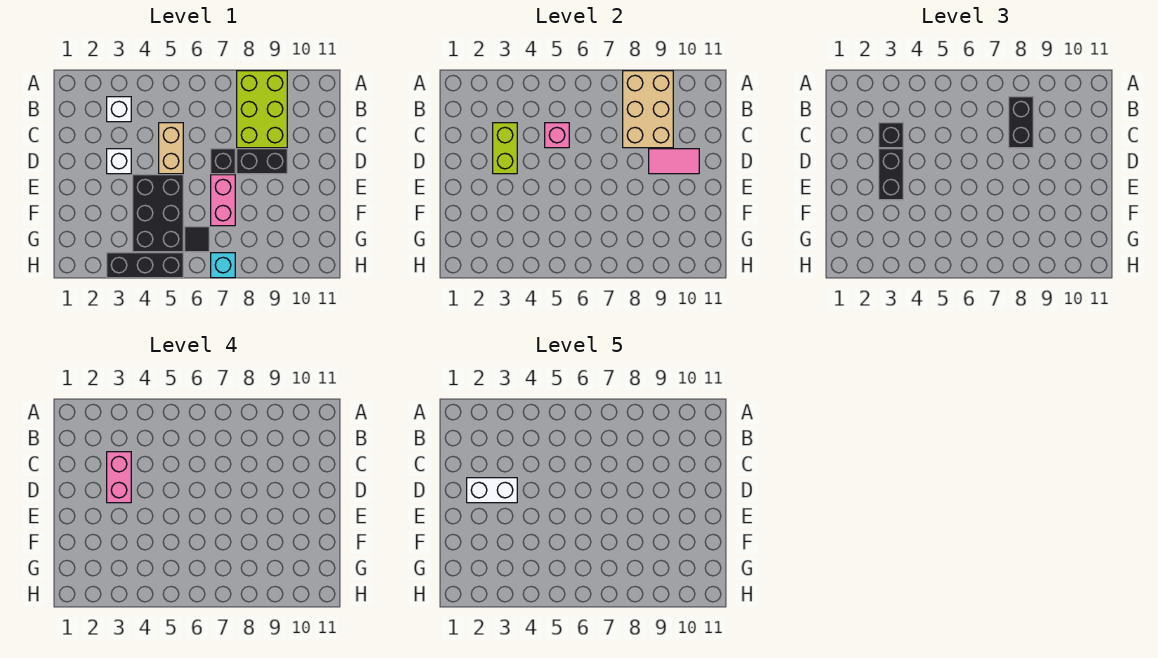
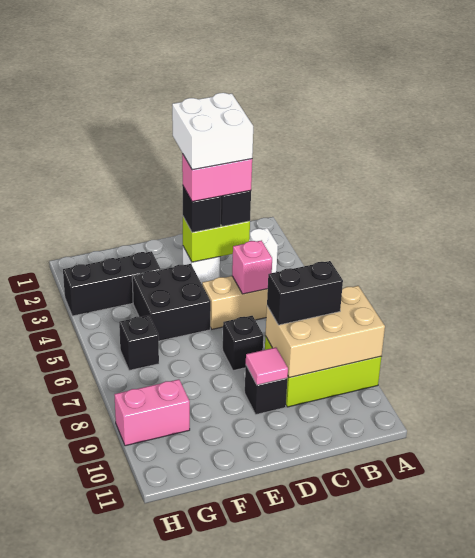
white brick D2:D3 level 5 -> white brick C2:D3 level 5
black brick D3:E3 level 3 -> black brick D3 level 3
black brick D8:D9 level 1 -> black brick D9 level 1
pink tile D9:D10 level 2 -> pink tile D9 level 2
black brick E4:G5 level 1 -> black brick E4:F5 level 1
pink brick E7:F7 level 1 -> pink brick G9:H9 level 1
black tile G6 level 1 -> black brick G6 level 1
black brick H3:H5 level 1 -> black brick F3:H3 level 1
cyan brick H7 level 1 -> none

